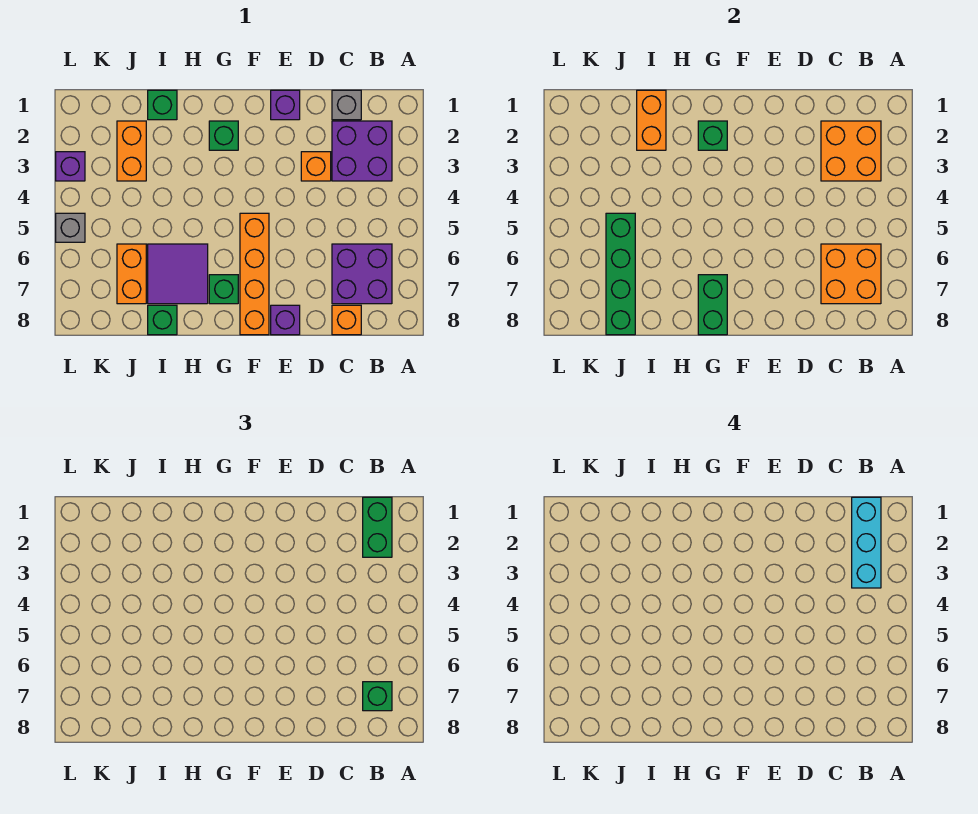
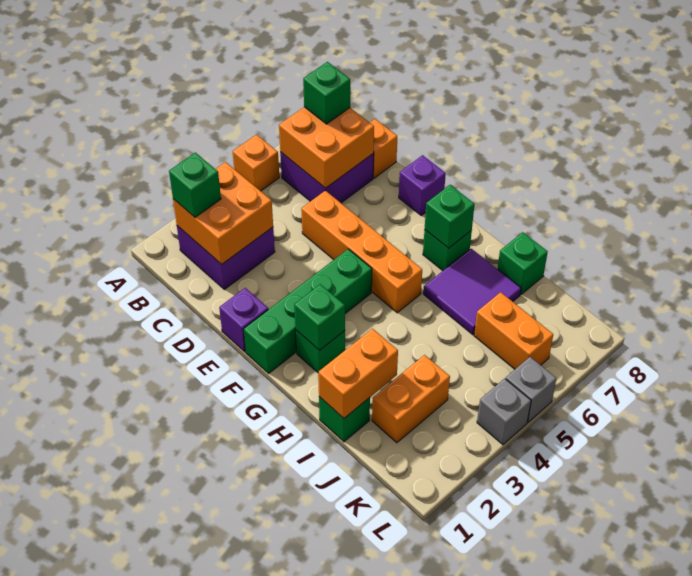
green brick B1:B2 level 3 -> green brick B2 level 3
cyan brick B1:B3 level 4 -> none
grey brick C1 level 1 -> grey brick L4 level 1
orange brick D3 level 1 -> orange brick A5 level 1
orange brick F5:F8 level 1 -> orange brick D5:G5 level 1
green brick G7:G8 level 2 -> green brick G7 level 2
green brick J5:J8 level 2 -> green brick F1:F4 level 1
orange brick J6:J7 level 1 -> orange brick J6:K6 level 1
purple brick L3 level 1 -> none

